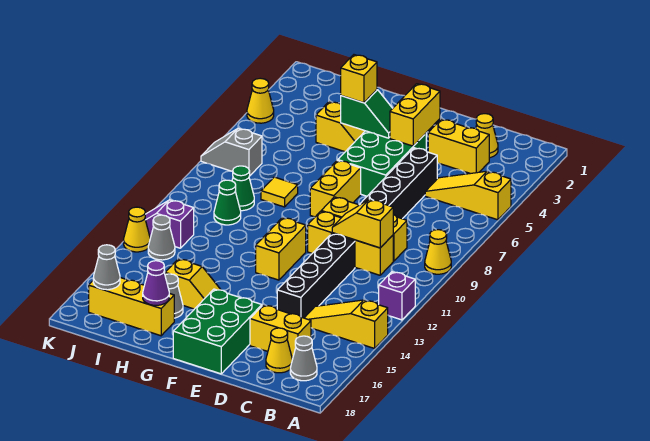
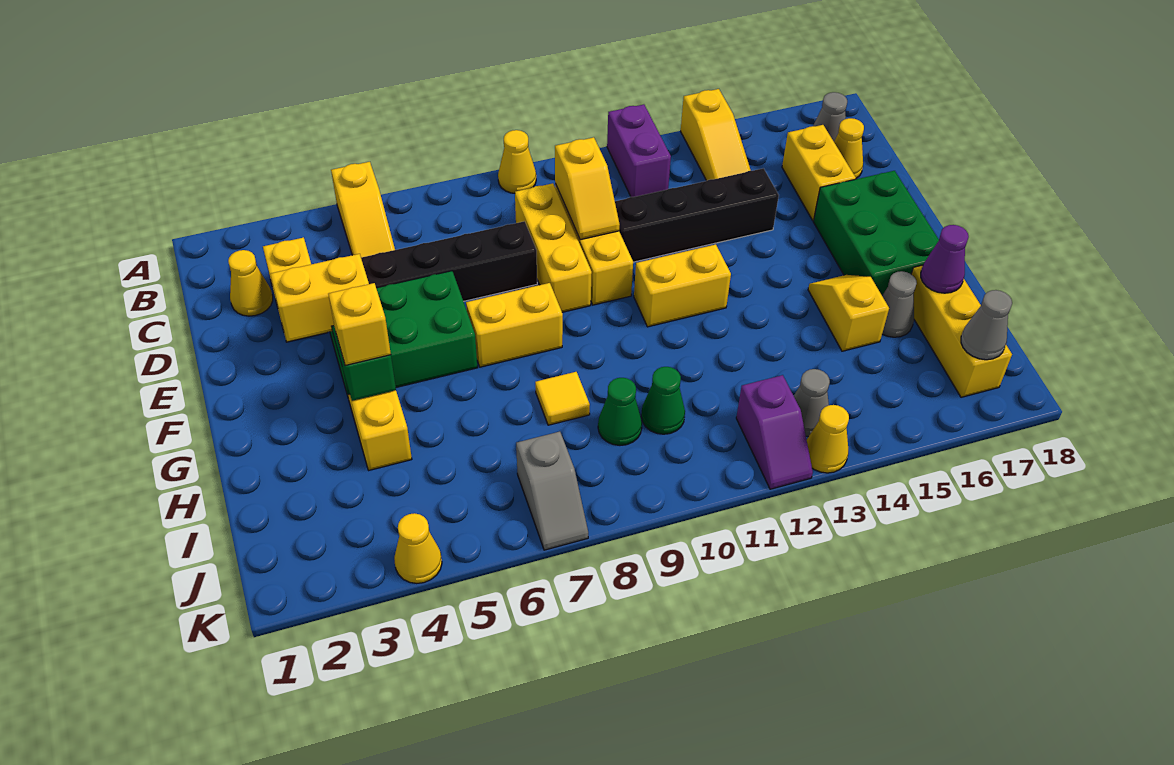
purple brick A12 level 1 -> purple brick A12:B12 level 1
green brick E16:F18 level 1 -> green brick E16:G17 level 1

